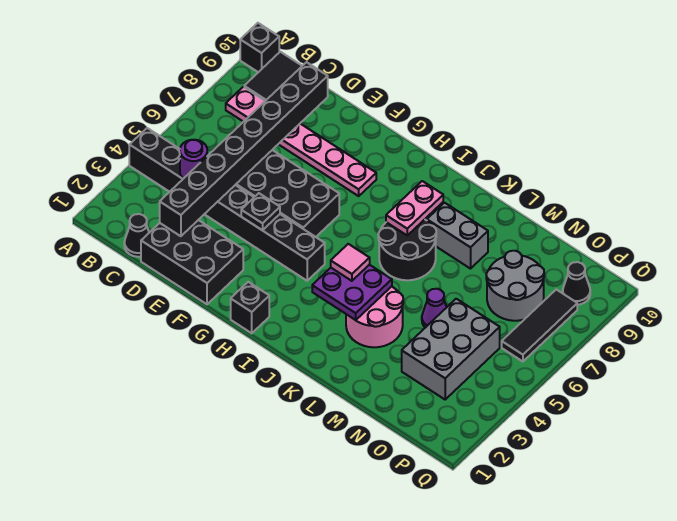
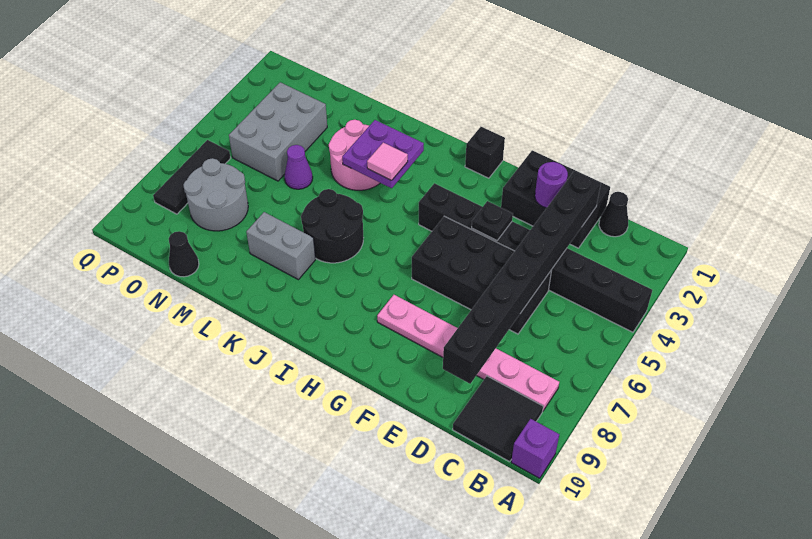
black brick A10 level 1 -> purple brick A10 level 1
purple round brick C4 level 2 -> purple round brick E2 level 2
pink plate J7:J8 level 2 -> none
black cone P9 level 1 -> black cone N10 level 1

